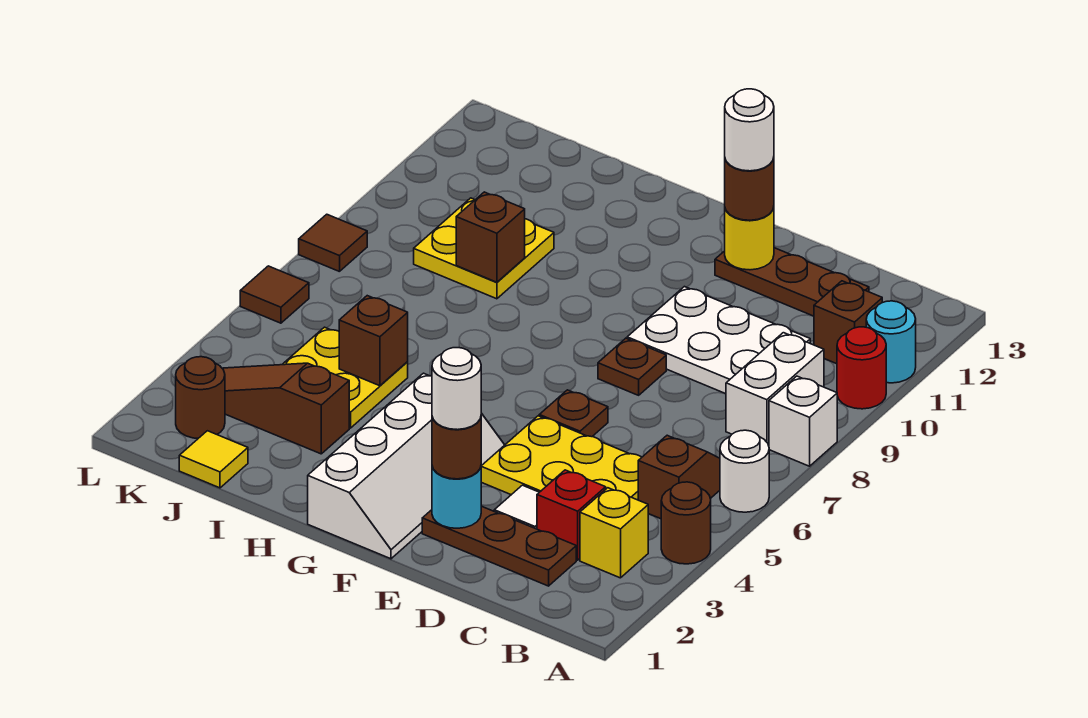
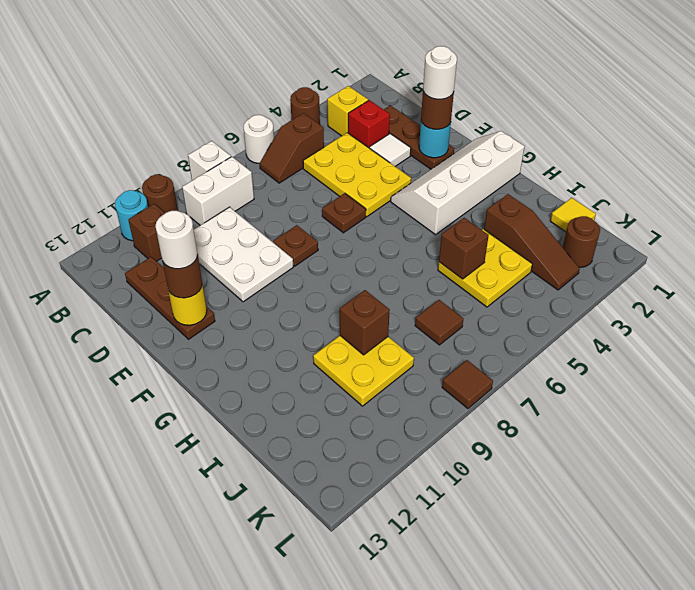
red round brick A10 level 1 -> brown round brick A10 level 1
brown tile L6 level 1 -> brown tile J7 level 1

